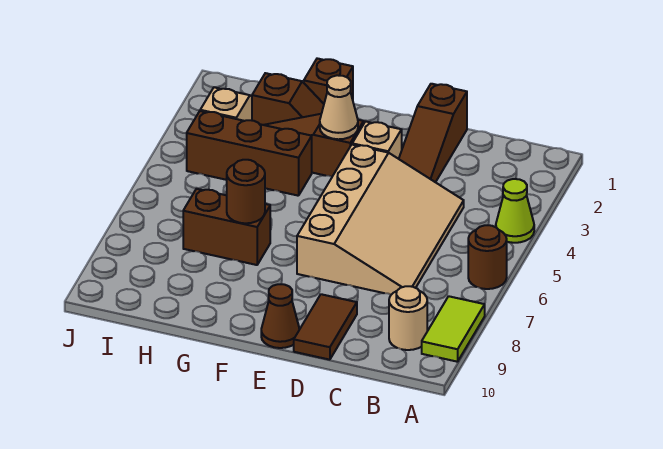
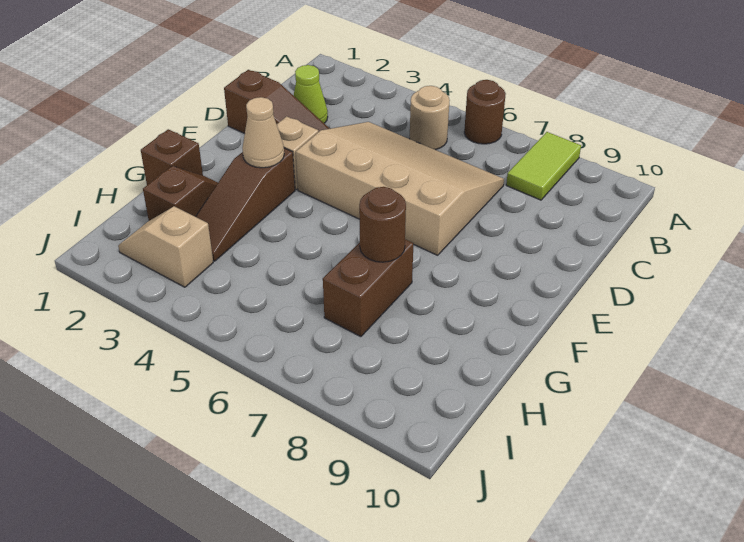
lime cone A4 level 1 -> lime cone C2 level 1
lime tile A8:A9 level 1 -> lime tile A8:B8 level 1
tan round brick B9 level 1 -> tan round brick B5 level 1
brown tile D9:D10 level 1 -> none
brown cone E10 level 1 -> none
brown brick G4:I4 level 1 -> none

